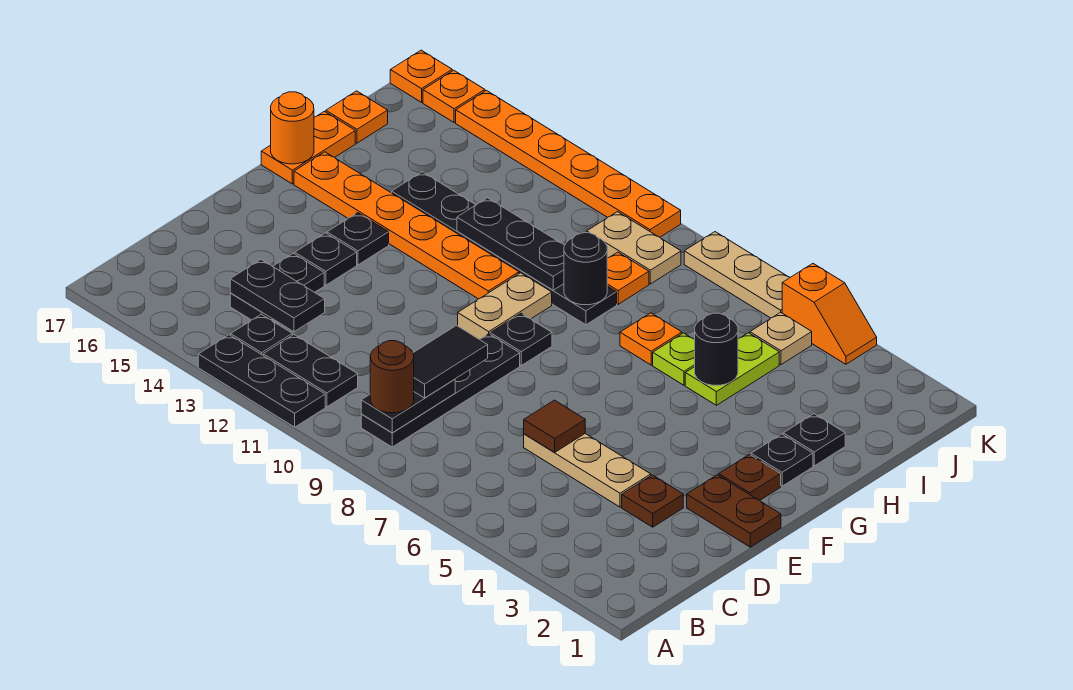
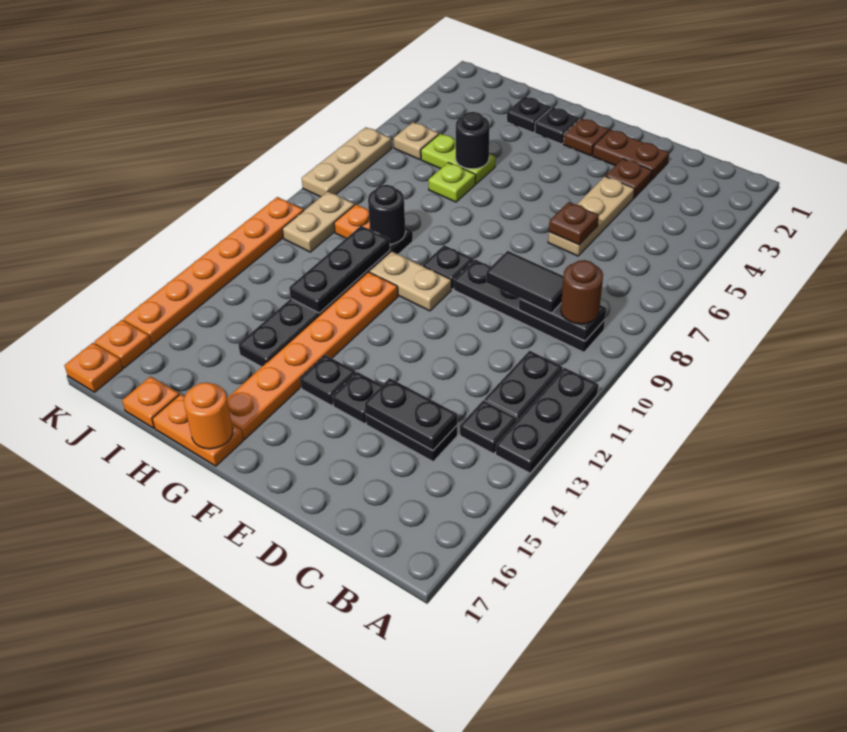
black plate C13:C14 level 2 -> black plate C14:D14 level 2
brown tile D6 level 2 -> brown plate D6 level 2
brown plate E1:E2 level 1 -> brown plate D2:E2 level 1
orange plate H7 level 1 -> none
orange slope K4:K5 level 1 top 5 -> none

